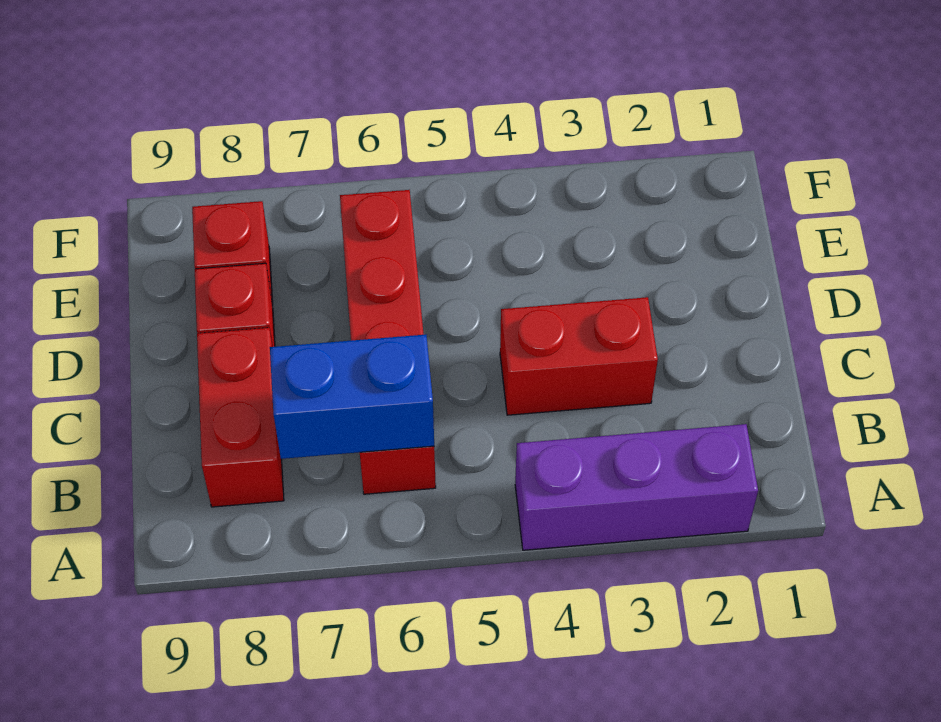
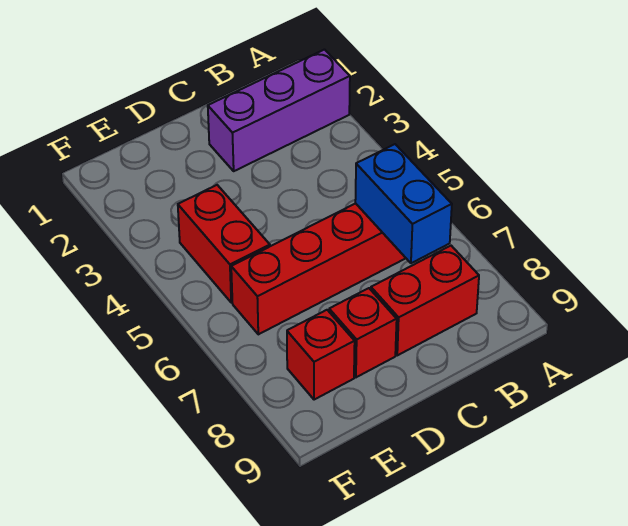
purple brick A2:A4 level 1 -> purple brick A2:C2 level 1
red brick C3:C4 level 1 -> red brick E4:E5 level 1

